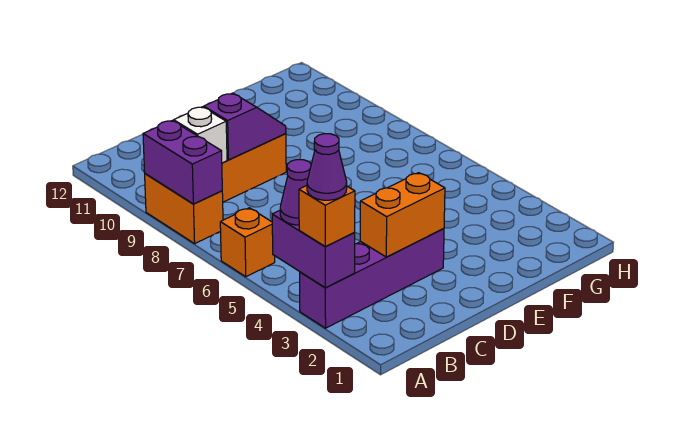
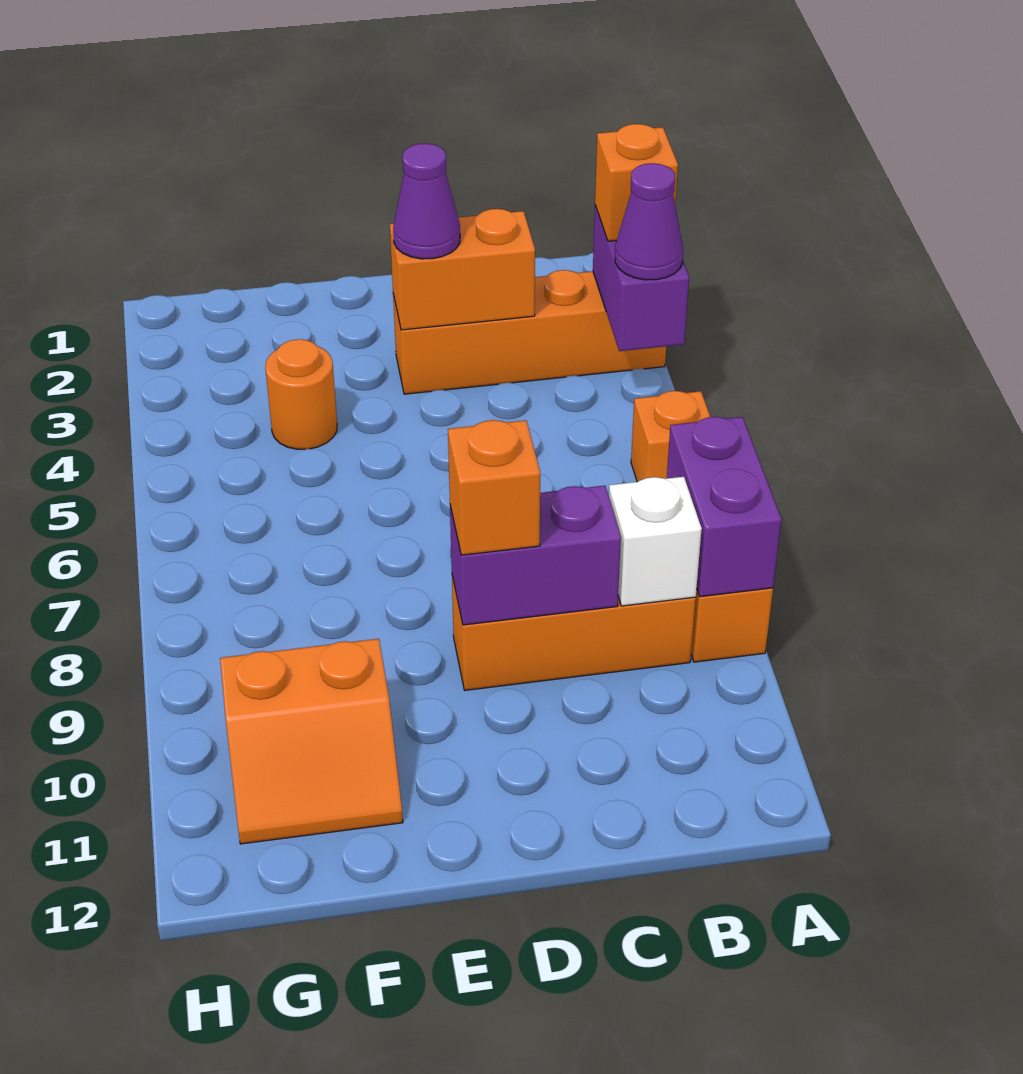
purple brick A3:D3 level 1 -> orange brick A3:D3 level 1
purple cone A3 level 4 -> purple cone D3 level 3
purple slope C9:D9 level 2 top C -> purple brick C9:D9 level 2
none -> orange brick D9 level 3
none -> orange round brick F4 level 1
none -> orange slope F10:G11 level 1 top 10

